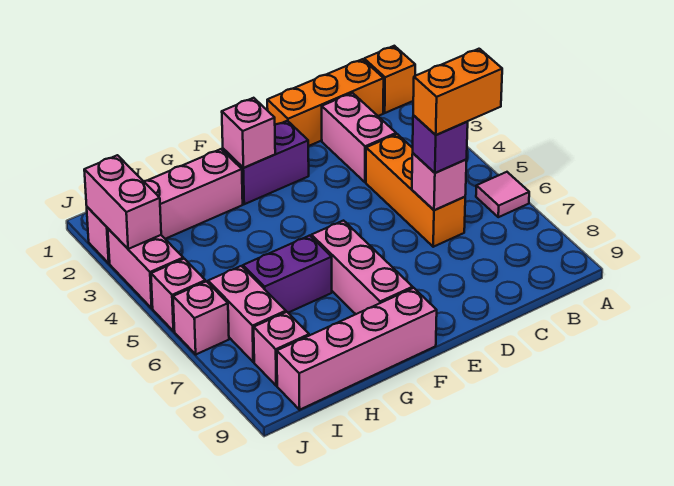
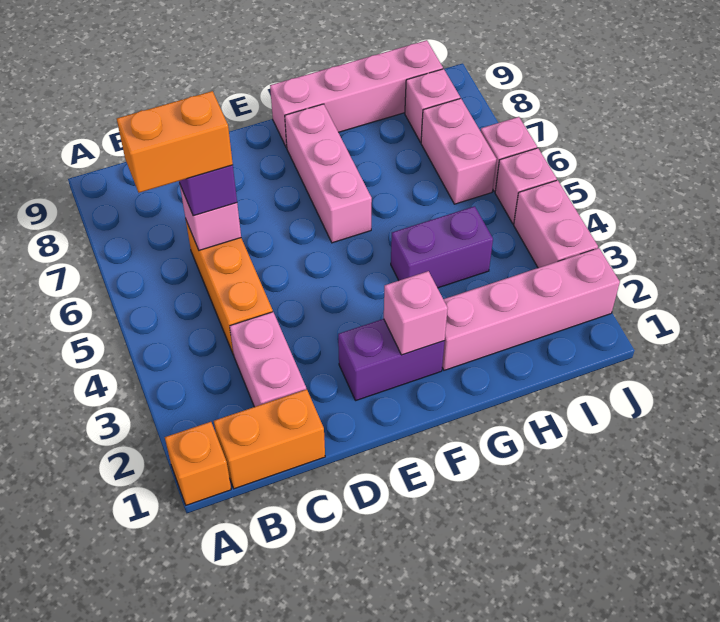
pink tile A6 level 1 -> none
orange brick B1:D1 level 1 -> orange brick B1:C1 level 1
purple brick G6:H6 level 1 -> purple brick G4:H4 level 1
pink brick J2:J3 level 2 -> none

